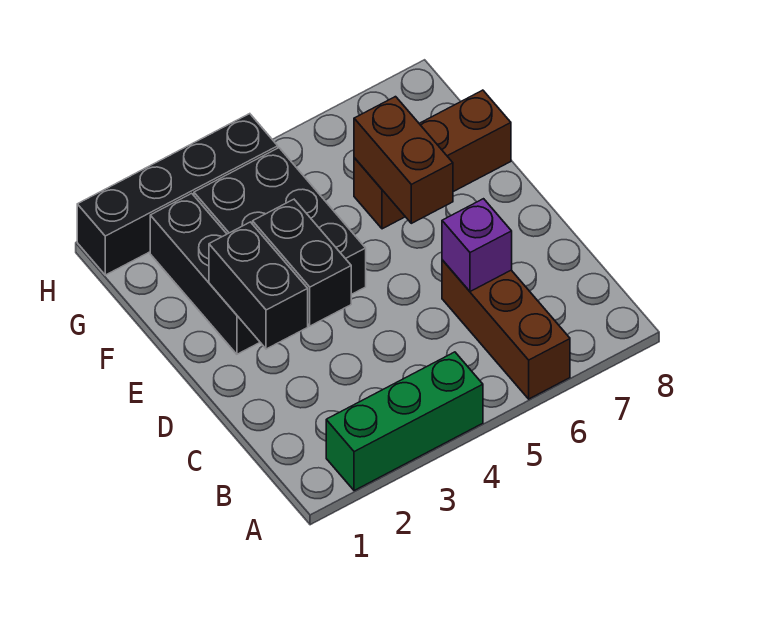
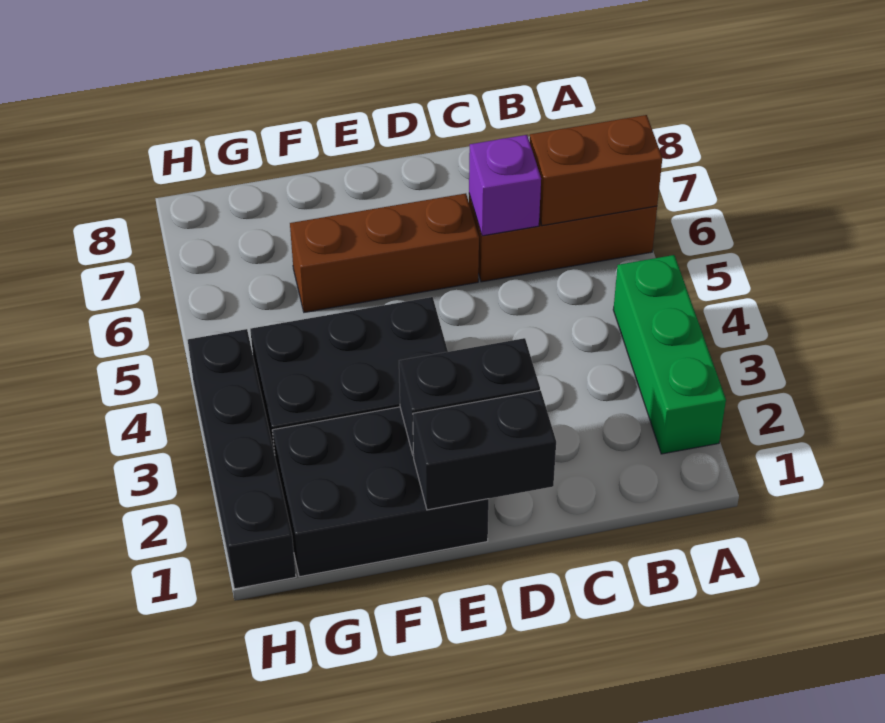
black brick D3:E3 level 2 -> black brick D1:E1 level 2
black brick E2:G2 level 1 -> black brick E1:G2 level 1
brown brick E6:F6 level 2 -> brown brick A6:B6 level 2
brown brick F6:F8 level 1 -> brown brick D6:F6 level 1

